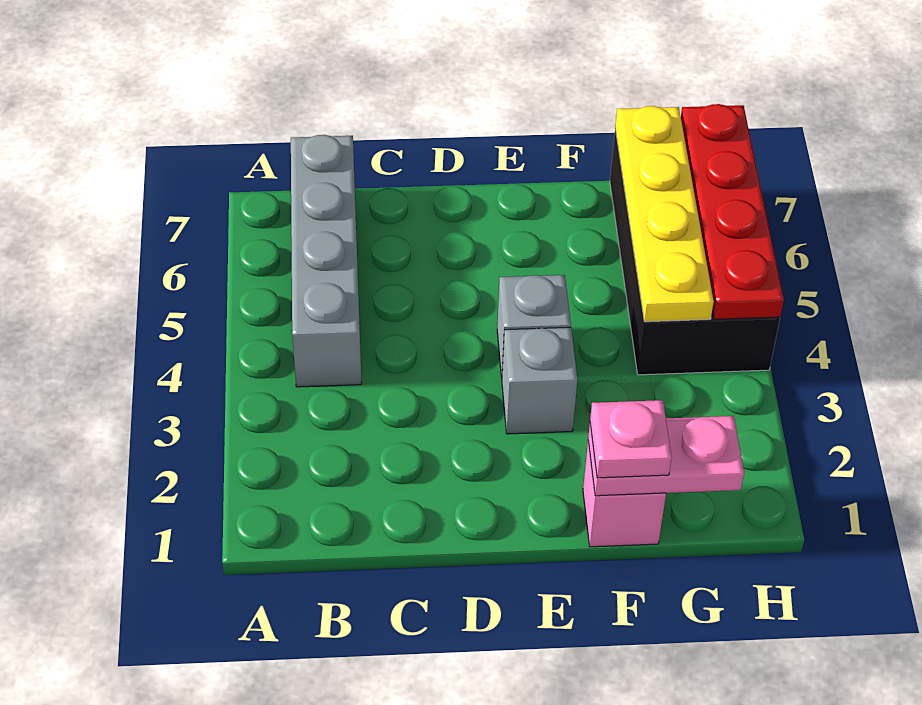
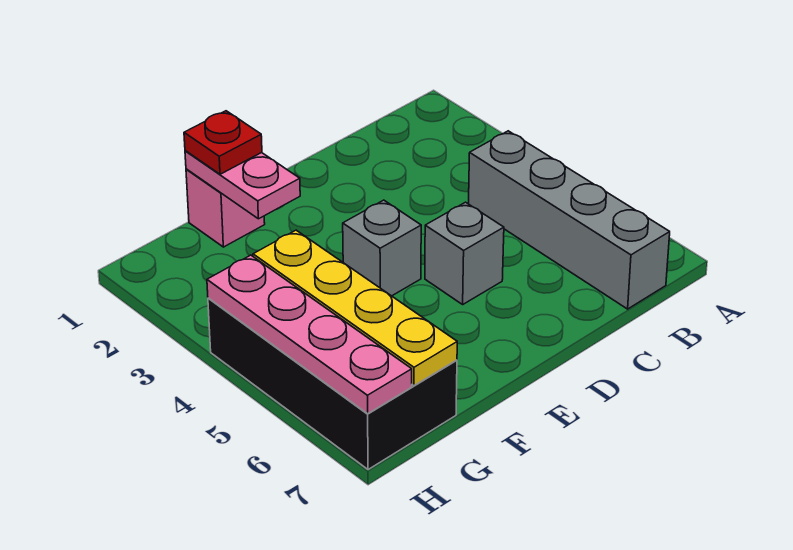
grey brick E3 level 1 -> grey brick D5 level 1
pink plate F1:G1 level 2 -> pink plate F1:F2 level 2
pink plate F1 level 3 -> red plate F1 level 3
red plate H4:H7 level 2 -> pink plate H4:H7 level 2

